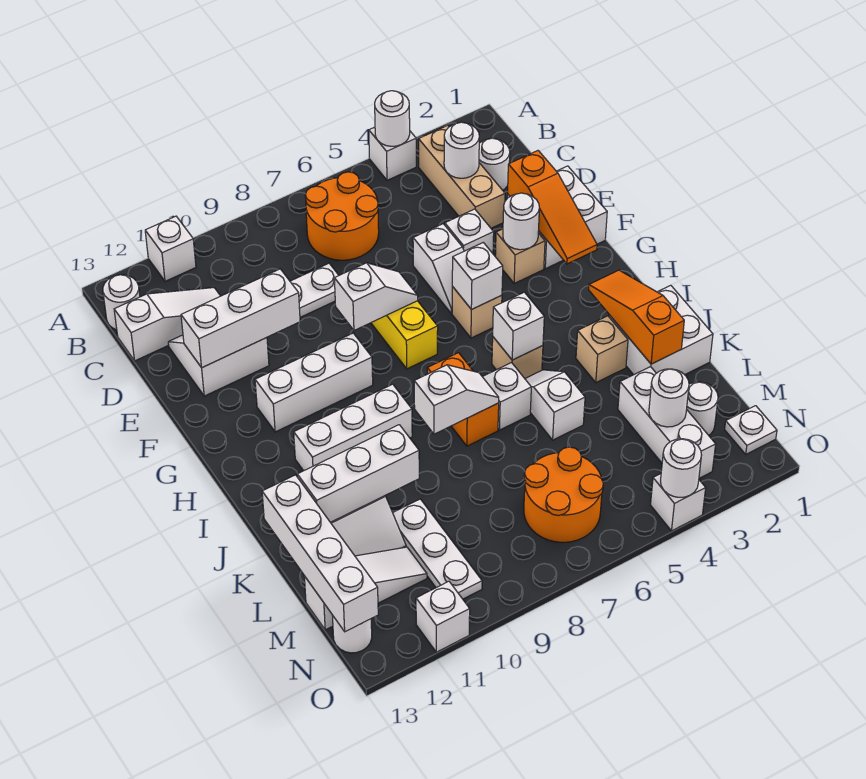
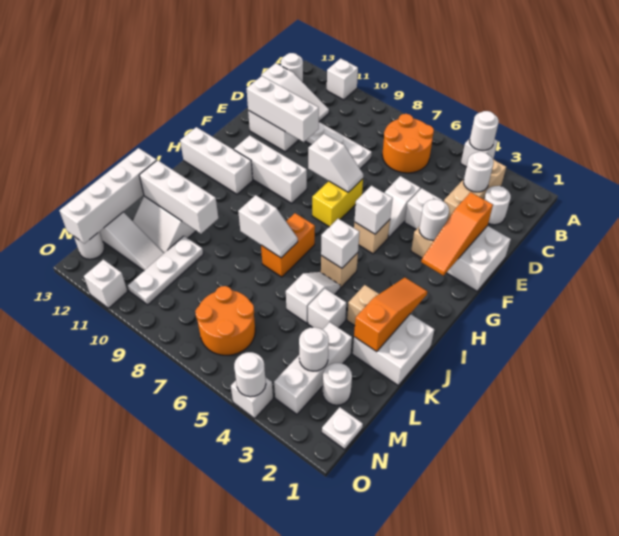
white brick I9:I11 level 1 -> white brick H11:H13 level 1
white brick J6 level 1 -> white brick K4 level 1

